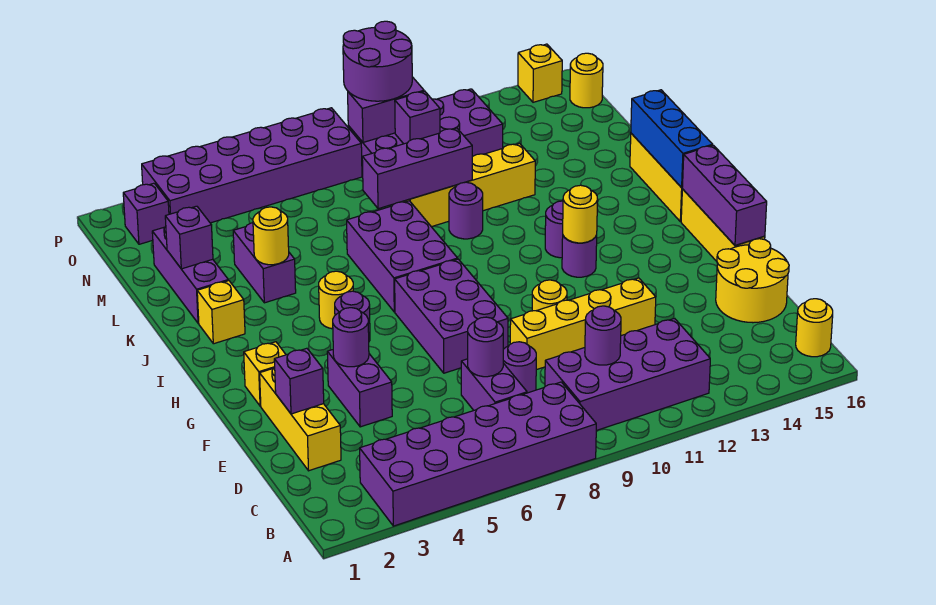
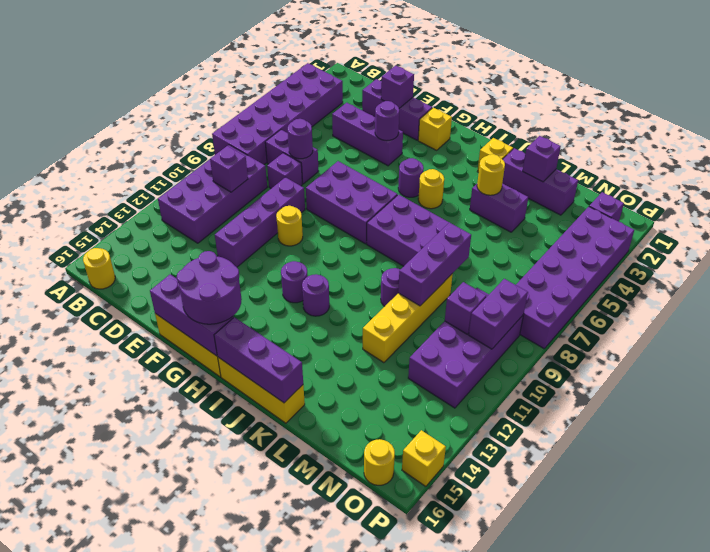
purple round brick C10 level 2 -> purple brick C10 level 2
yellow brick D2:F2 level 1 -> purple brick D2:F2 level 1
purple round brick D8 level 1 -> purple brick D8 level 1
yellow round brick D15:E16 level 1 -> none
purple brick E4:F4 level 1 -> purple brick D4:F4 level 1
yellow brick E9:E12 level 1 -> purple brick E9:E12 level 1
yellow round brick H12 level 2 -> none
blue brick I16:K16 level 2 -> purple brick I16:K16 level 2
purple round brick O9:P10 level 3 -> purple round brick G15:H16 level 3

